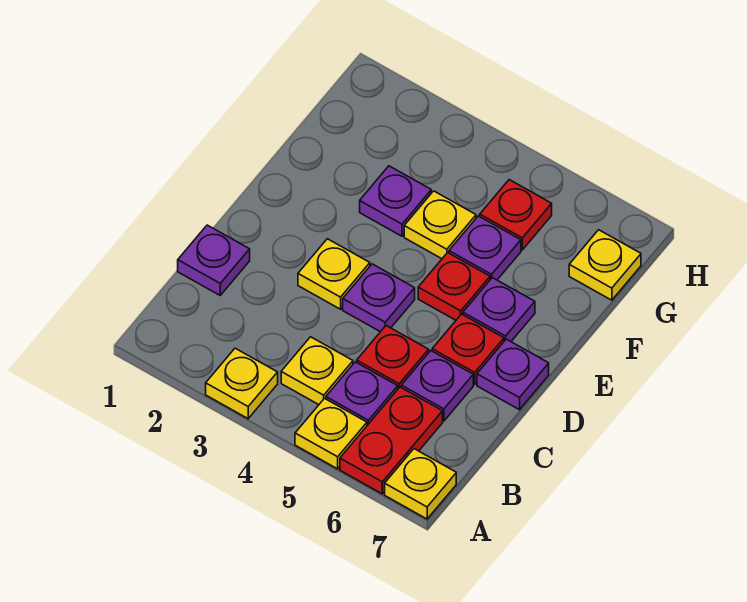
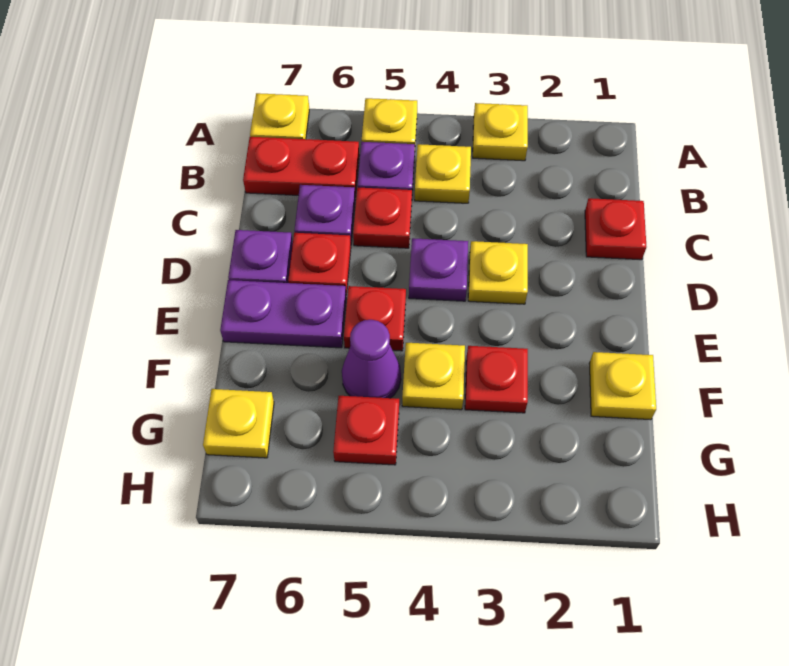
red plate A6:B6 level 1 -> red plate B6:B7 level 1
purple plate C1 level 1 -> red plate C1 level 1
purple plate E6 level 1 -> purple plate E6:E7 level 1
none -> yellow plate F1 level 1
purple plate F3 level 1 -> red plate F3 level 1
purple plate F5 level 1 -> purple cone F5 level 1

